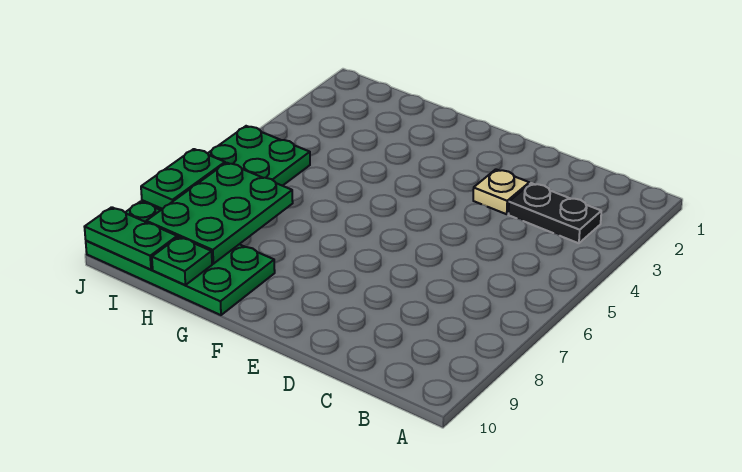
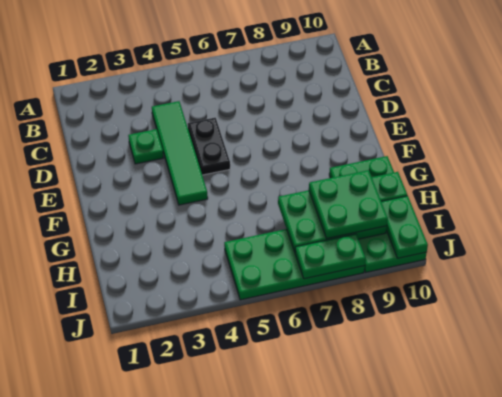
black plate B3:C3 level 1 -> black plate D5:E5 level 1
none -> green tile C4:F4 level 1
tan plate D3 level 1 -> green plate D3 level 1
none -> green plate H8:I9 level 3

